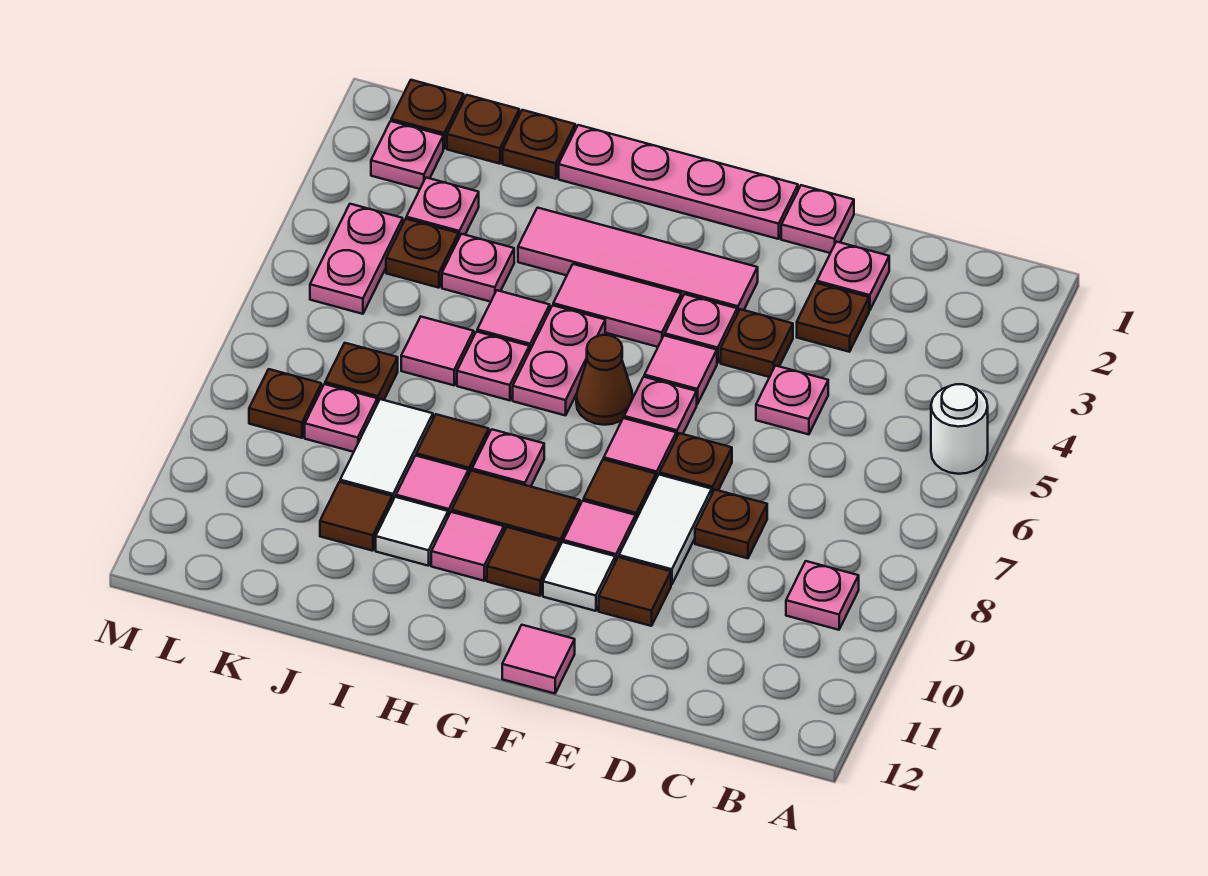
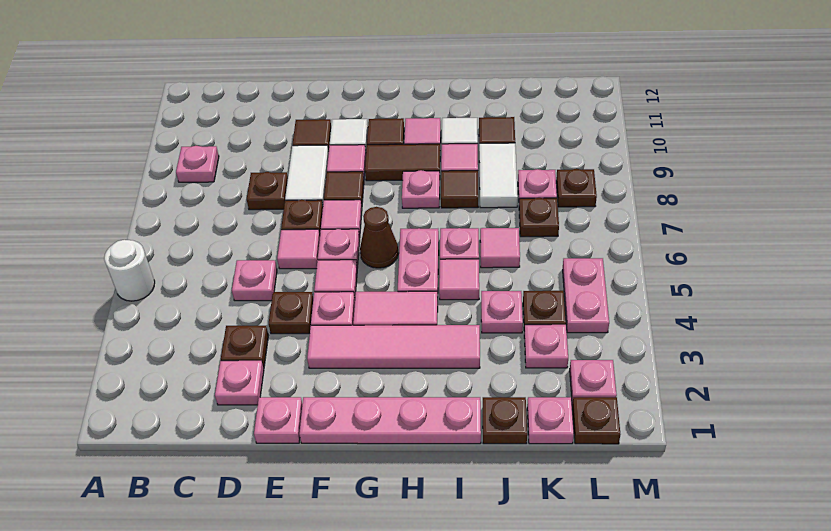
pink tile F12 level 1 -> pink tile E6 level 1
brown plate K1 level 1 -> pink plate K1 level 1

